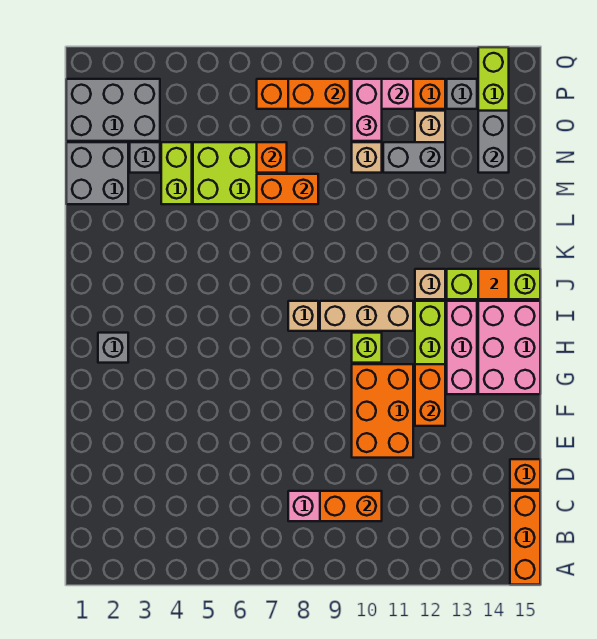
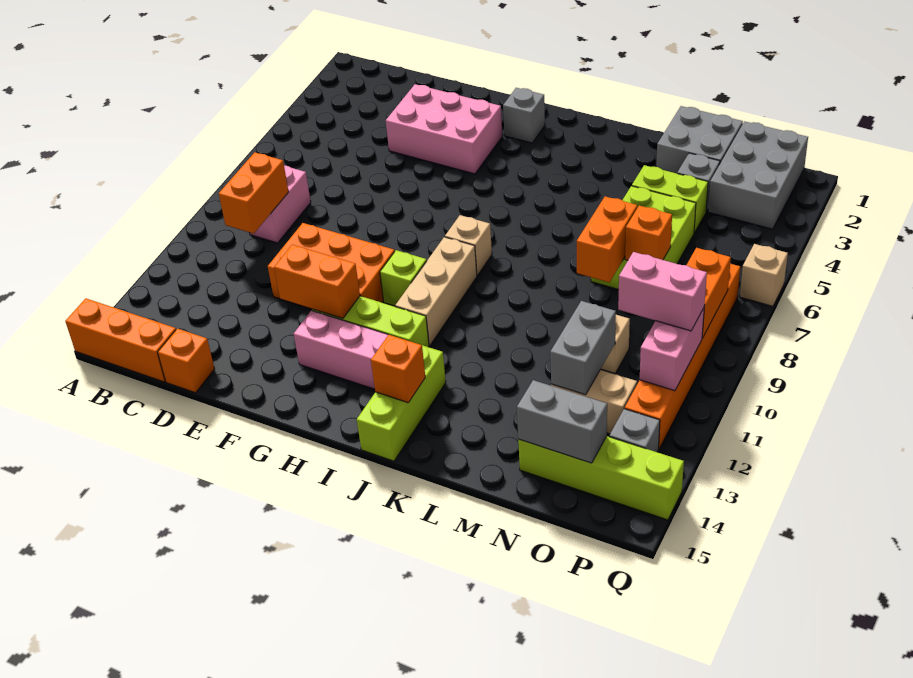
pink brick G14:I15 level 1 -> pink brick E3:G4 level 1
tan brick J12 level 1 -> tan brick Q6 level 1
orange tile J14 level 2 -> orange brick J14 level 2

